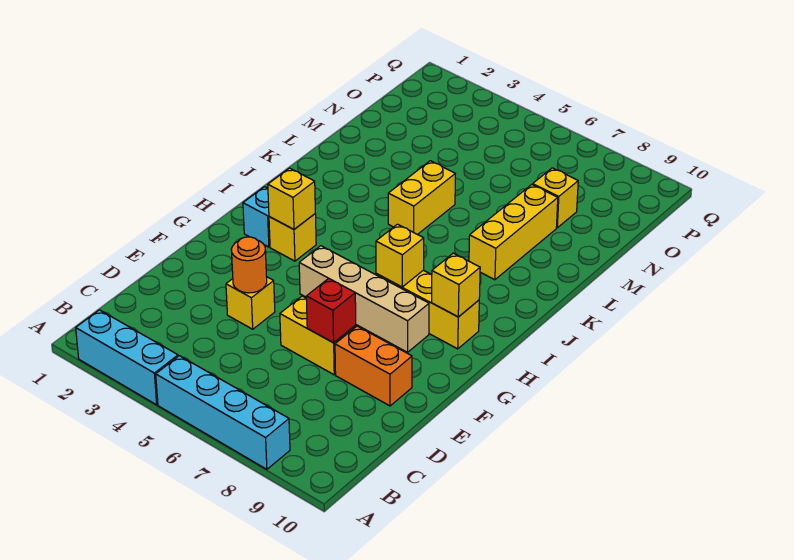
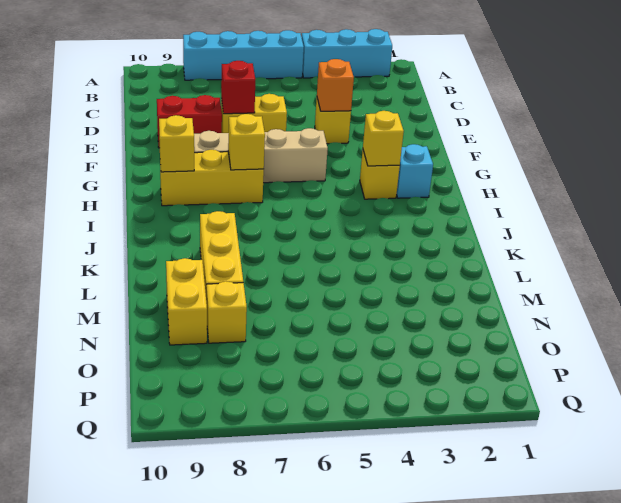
orange round brick E4 level 2 -> orange brick E4 level 2
orange brick E8:E9 level 1 -> red brick E8:E9 level 1
yellow brick K5:L5 level 1 -> yellow brick M9:N9 level 1

